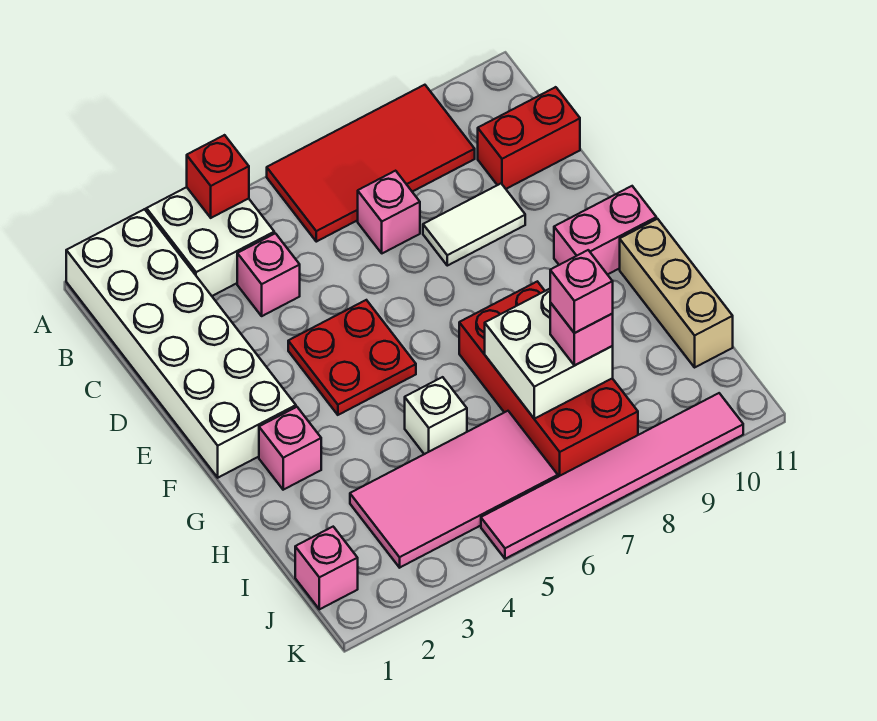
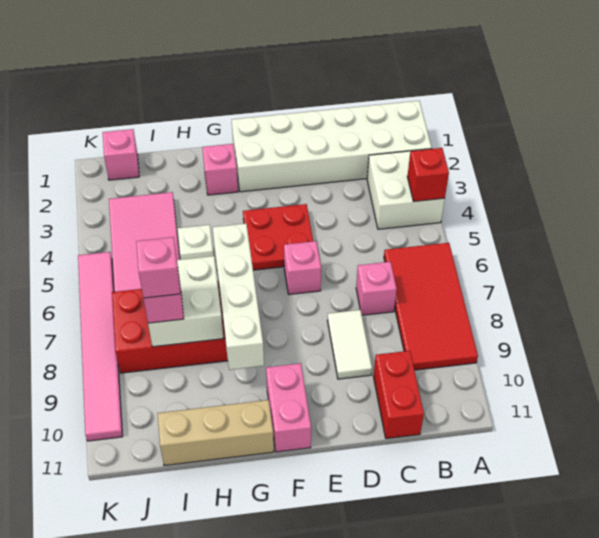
pink brick C4 level 1 -> pink brick E6 level 1
none -> white brick G6:G9 level 2

